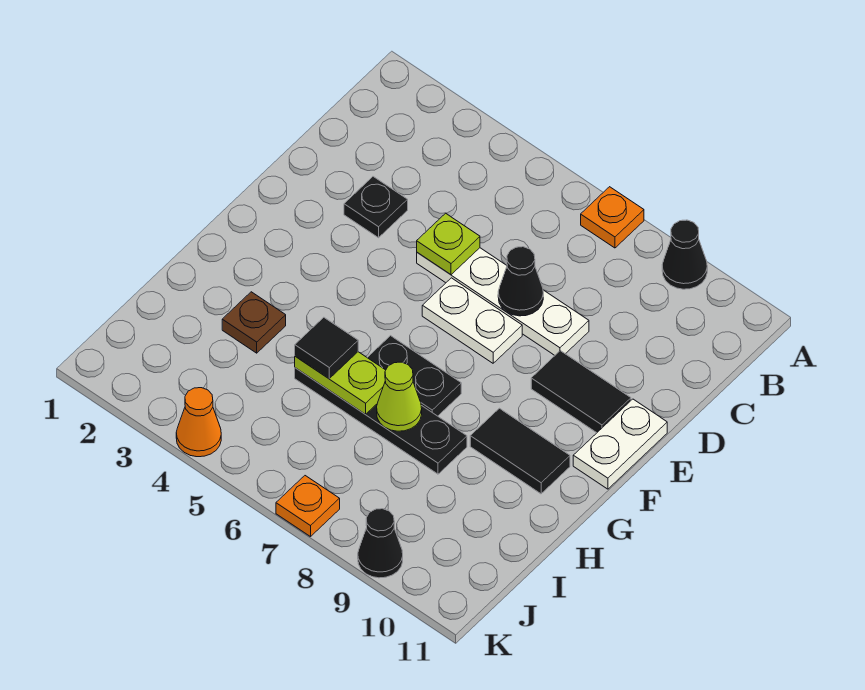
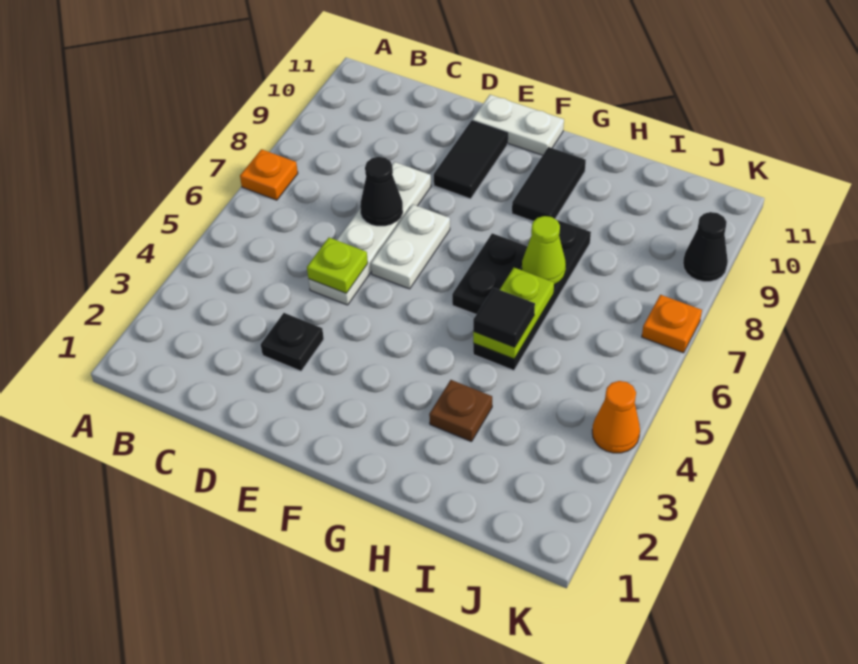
black cone A9 level 1 -> none

